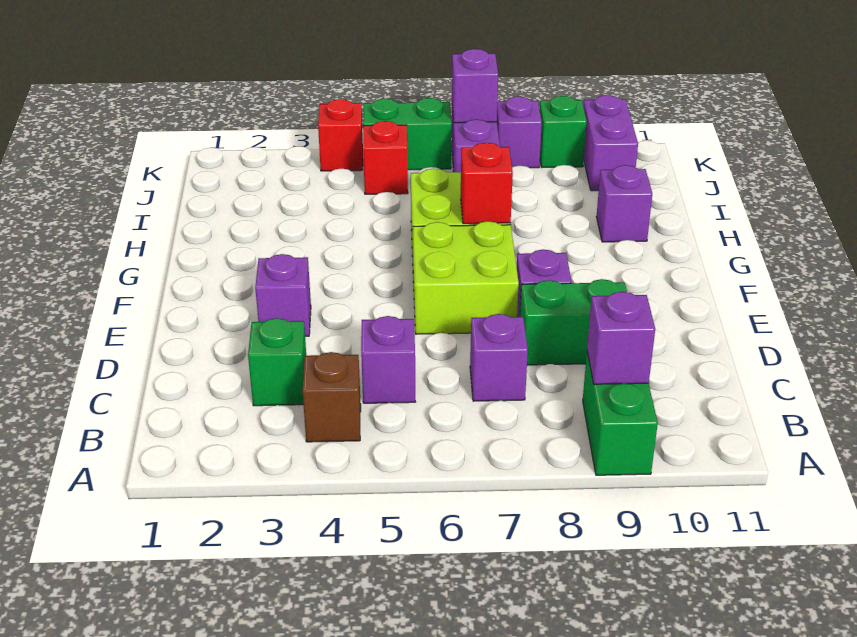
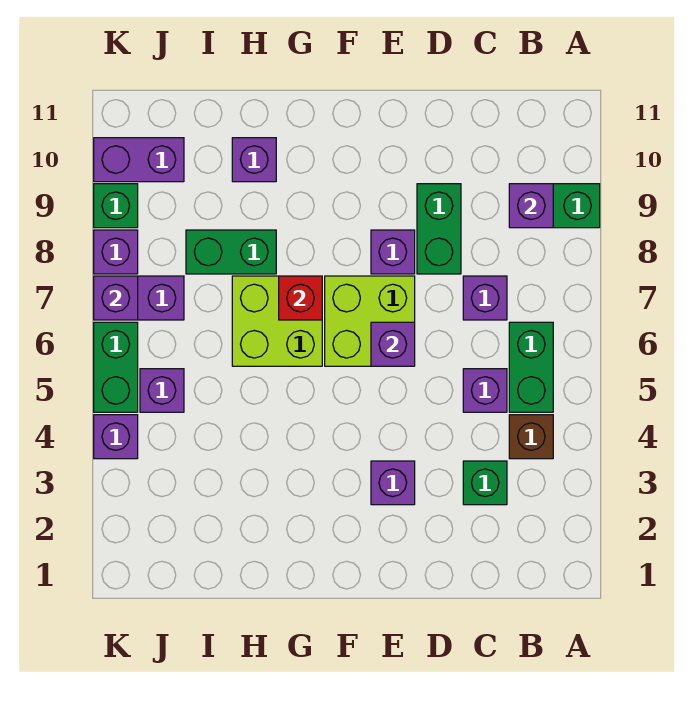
none -> green brick B5:B6 level 1
none -> purple brick E6 level 2
none -> green brick H8:I8 level 1
red brick J5 level 1 -> purple brick J5 level 1
red brick K4 level 1 -> purple brick K4 level 1

